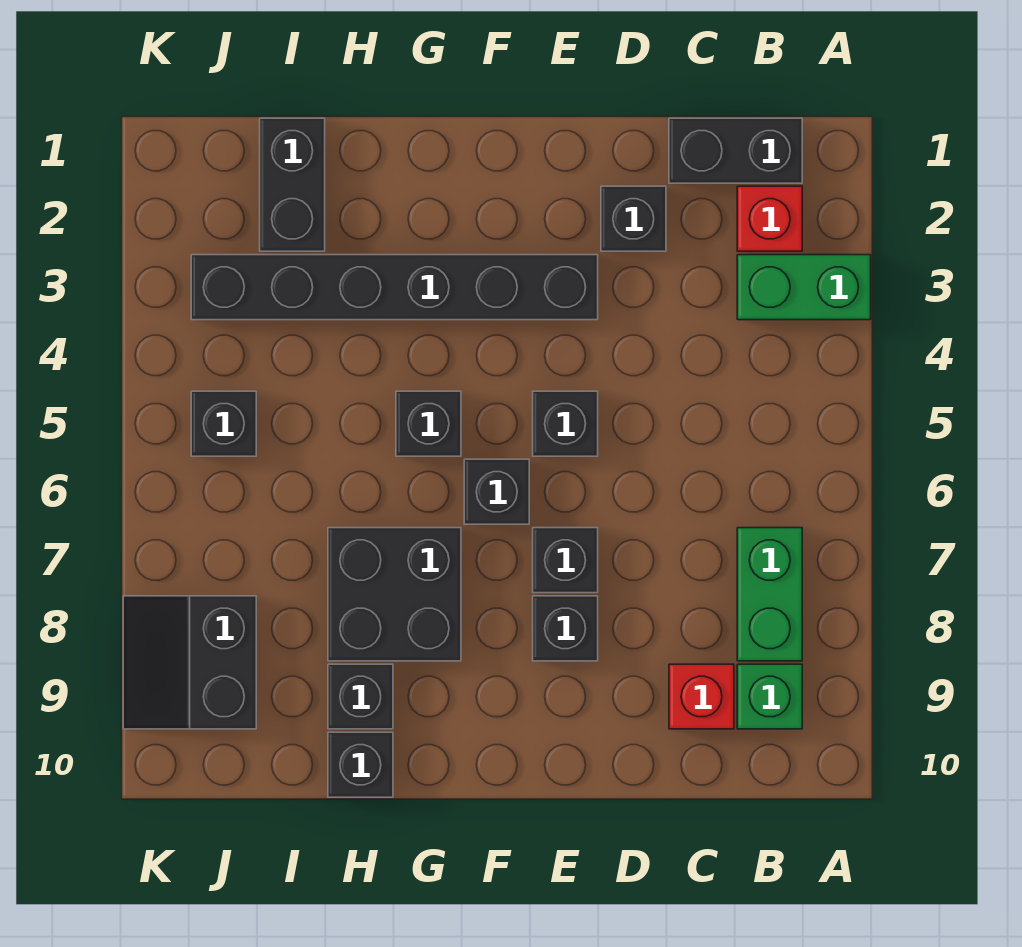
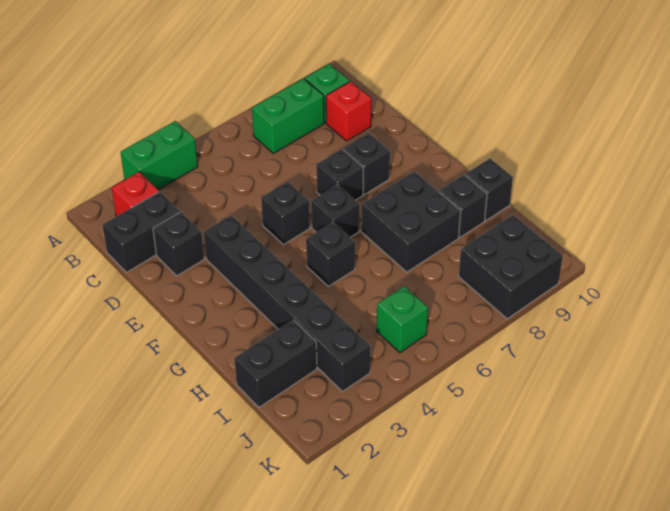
green brick A3:B3 level 1 -> green brick A3:A4 level 1
black brick B1:C1 level 1 -> black brick C1:C2 level 1
black brick J5 level 1 -> green brick J5 level 1
black slope J8:K9 level 1 top J -> black brick J8:K9 level 1

